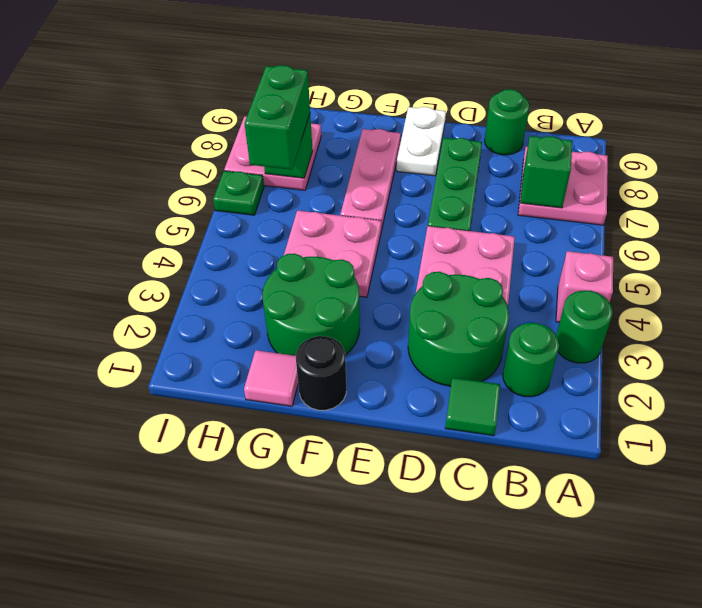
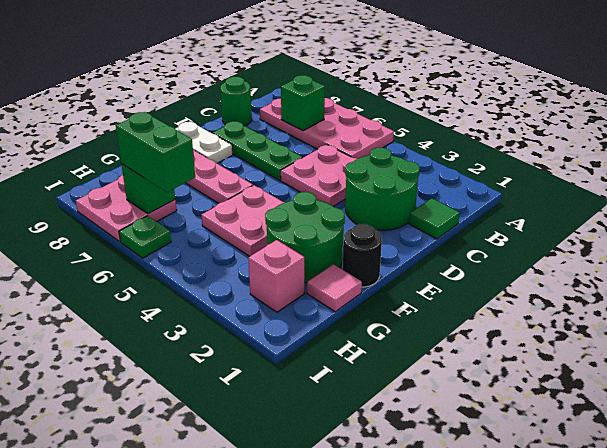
green round brick A3 level 1 -> none
pink brick A4 level 1 -> pink brick H2 level 1
pink plate A7:B8 level 1 -> pink plate A5:B8 level 1
green round brick B2 level 1 -> none

